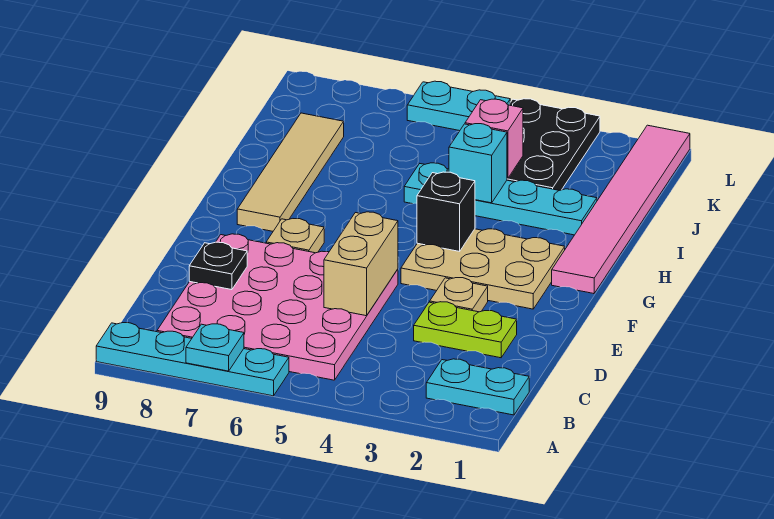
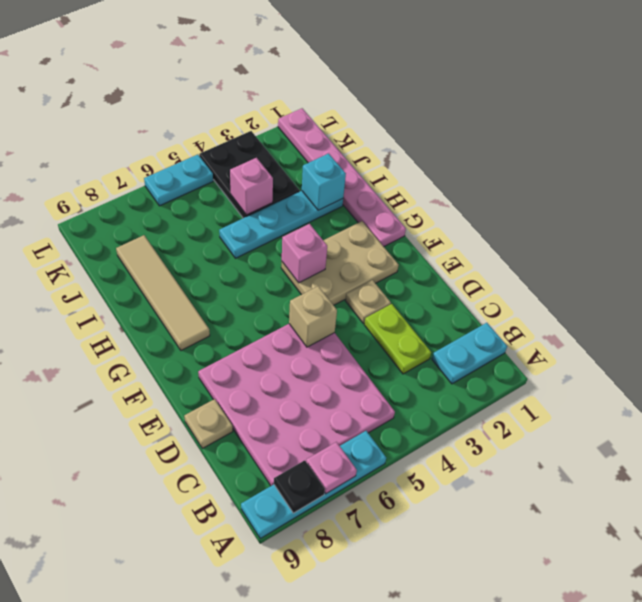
cyan plate A7 level 2 -> pink plate A7 level 2
lime plate D2:D3 level 1 -> lime plate C3:D3 level 1
tan brick D5:E5 level 2 -> tan brick E5 level 2
black plate D8 level 2 -> black plate A8 level 2
tan plate F7 level 1 -> tan plate D9 level 1
pink tile G1:L1 level 1 -> pink plate G1:L1 level 1
black brick G4 level 2 -> pink brick G4 level 2
cyan brick I4 level 2 -> cyan brick I2 level 2

